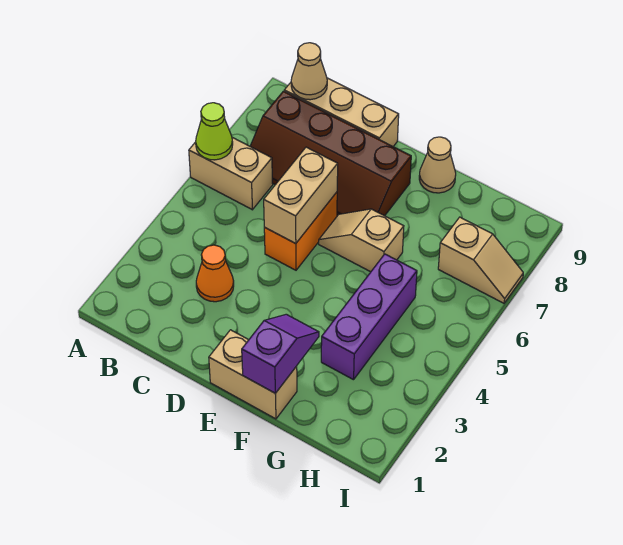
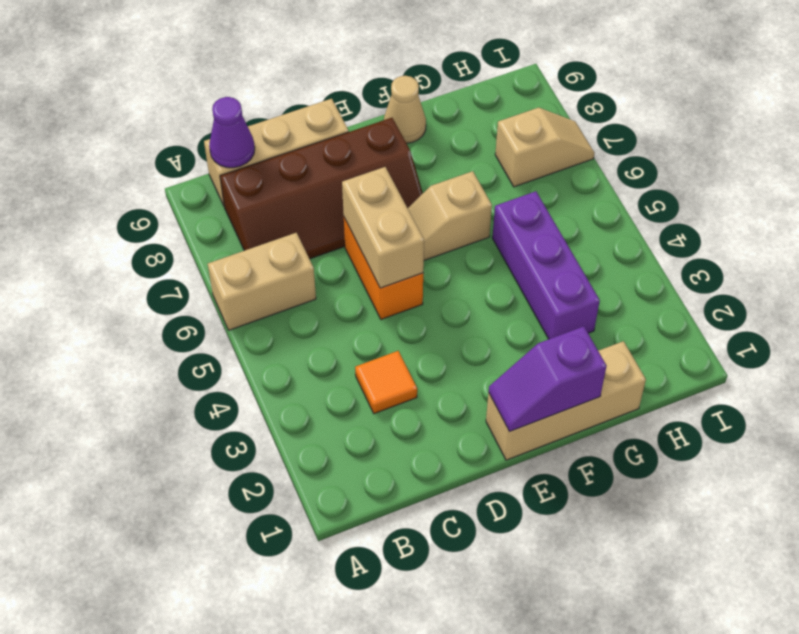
lime cone A6 level 2 -> none
tan cone B9 level 2 -> purple cone B9 level 2
orange cone C3 level 1 -> orange tile C3 level 1
tan brick E1:F1 level 1 -> tan brick E1:G1 level 1
purple slope F1:F2 level 2 top 1 -> purple slope E1:F1 level 2 top F

